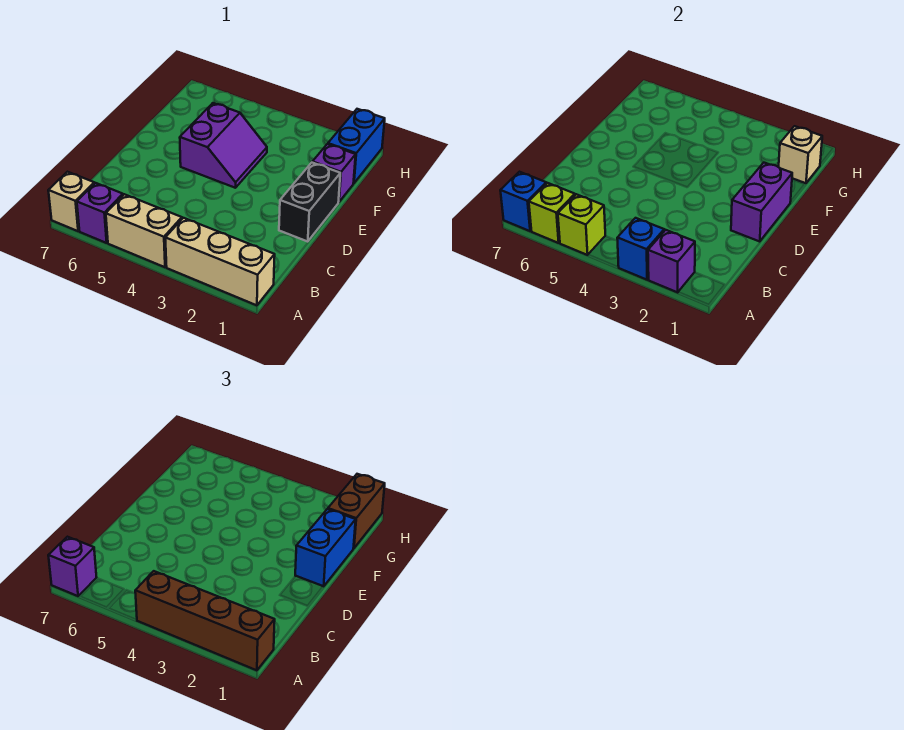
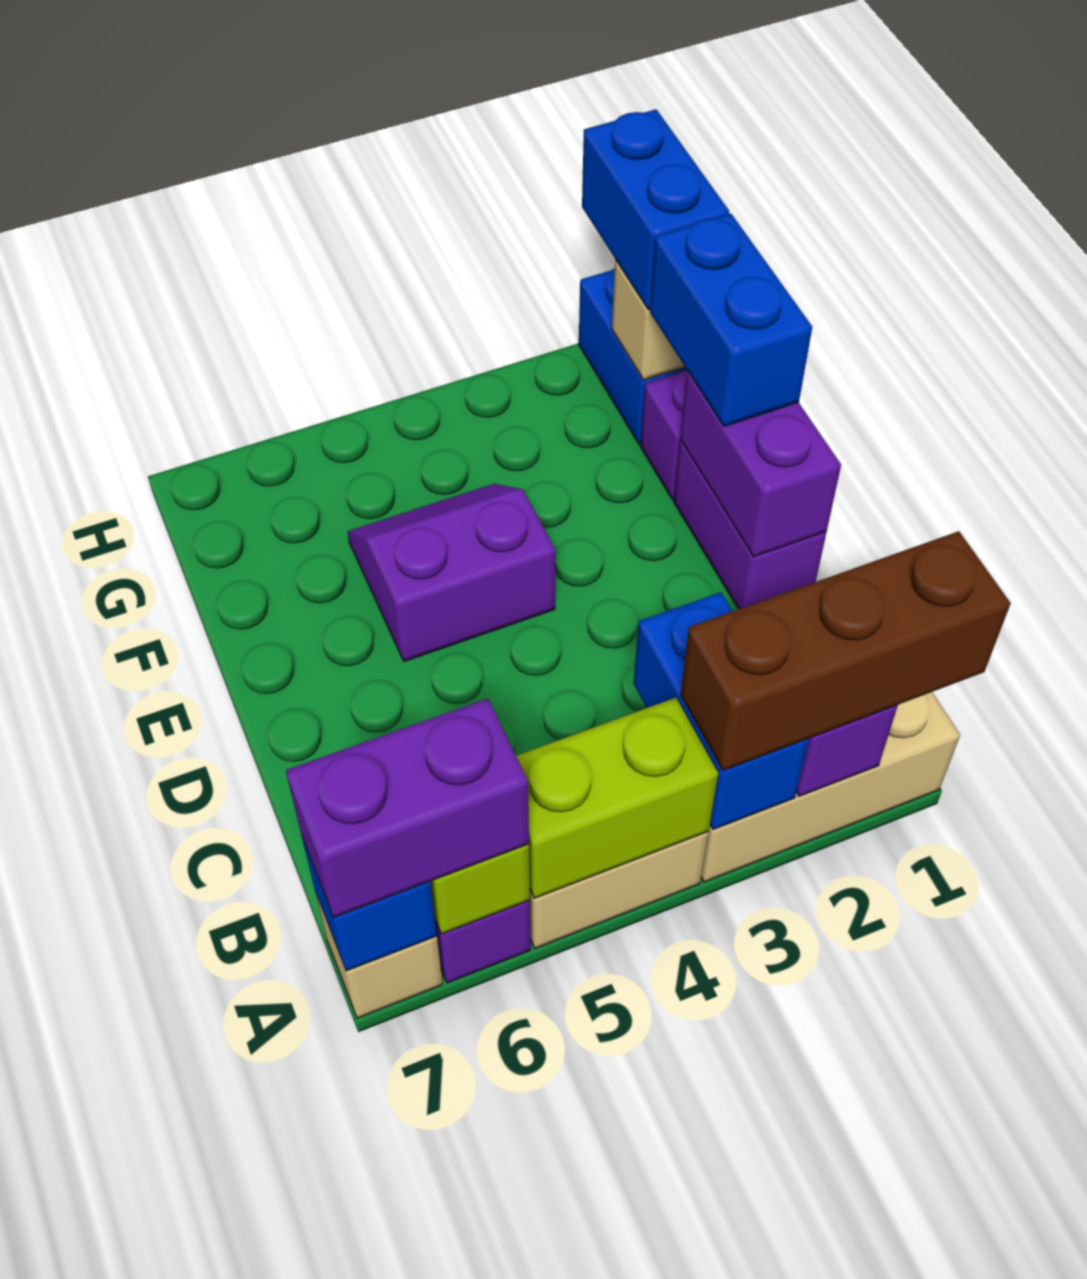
brown brick A1:A4 level 3 -> brown brick A1:A3 level 3
blue brick A3 level 2 -> blue brick A3:B3 level 2
lime brick A5 level 2 -> lime brick A4:A5 level 2
purple brick A7 level 3 -> purple brick A6:A7 level 3
black brick D1:E1 level 1 -> purple brick D1:E1 level 1
purple slope E4:F5 level 1 top 5 -> purple slope E4:F5 level 1 top E
brown brick G1:H1 level 3 -> blue brick G1:H1 level 3

